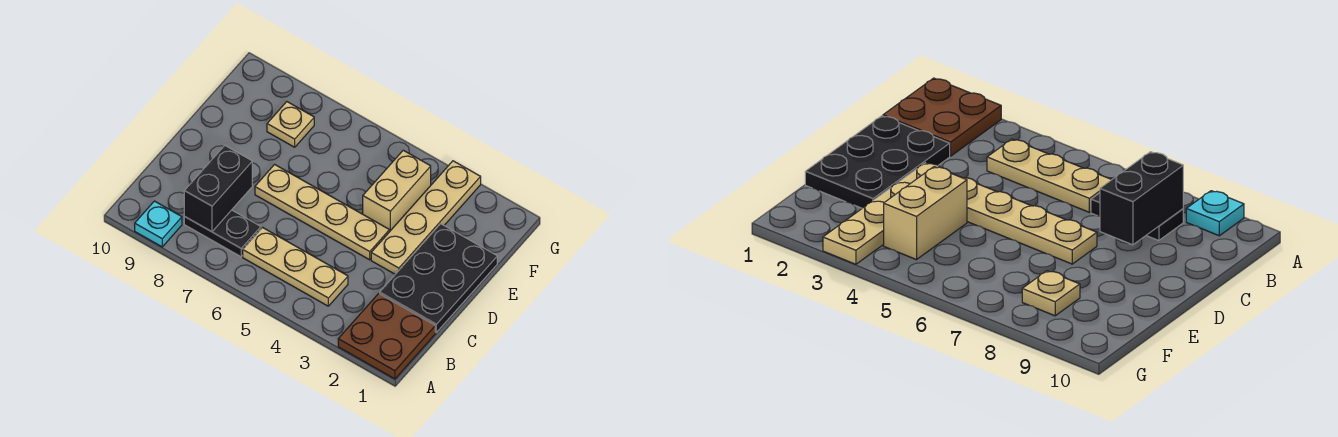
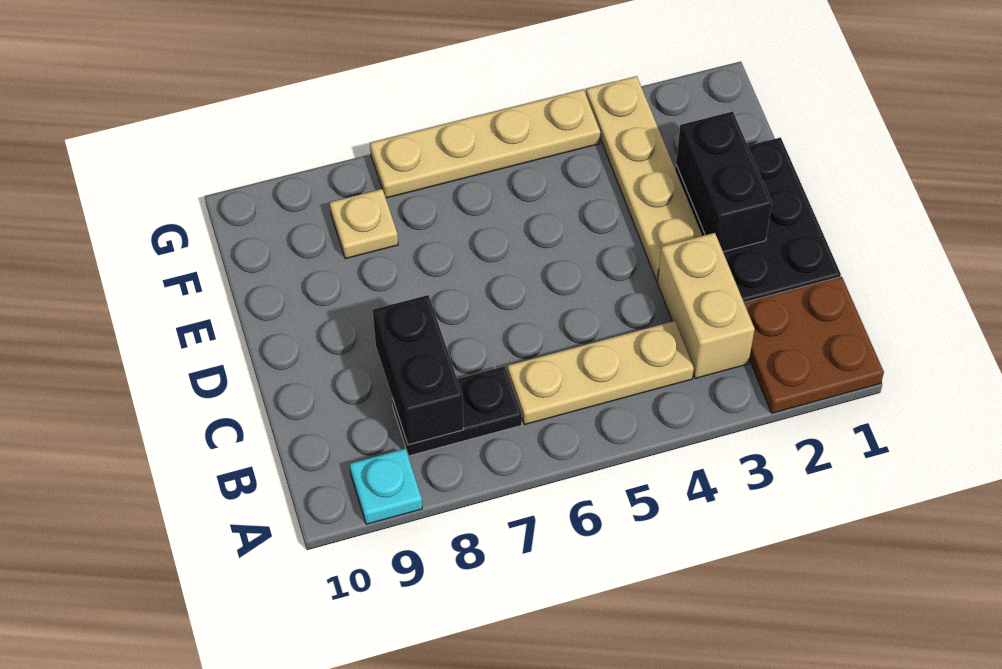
none -> black brick D2:E2 level 2
tan plate D4:D7 level 1 -> tan plate G4:G7 level 1
tan brick E4:F4 level 1 -> tan brick B3:C3 level 1

